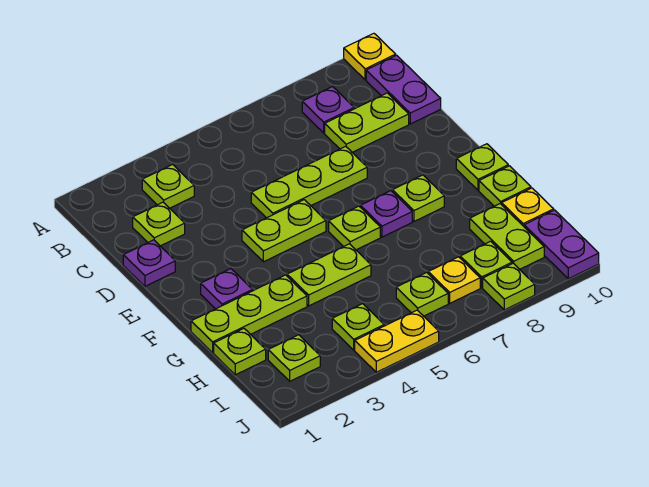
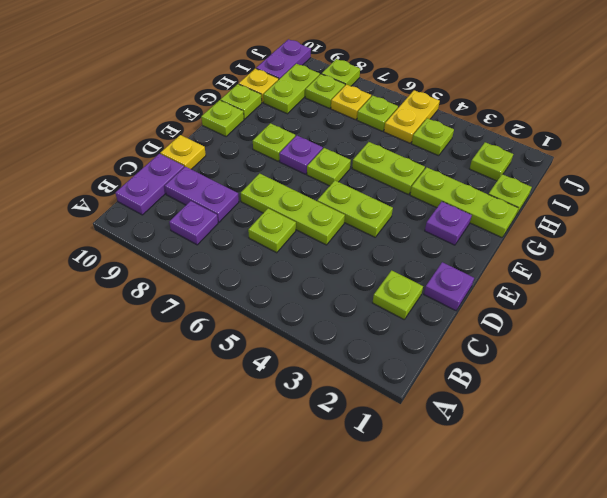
yellow plate A10 level 1 -> yellow plate D10 level 1
lime plate B3 level 1 -> lime plate C6 level 1
lime plate C8:C9 level 1 -> purple plate C8:C9 level 1
yellow plate J4:J5 level 1 -> yellow plate I5:J5 level 1

